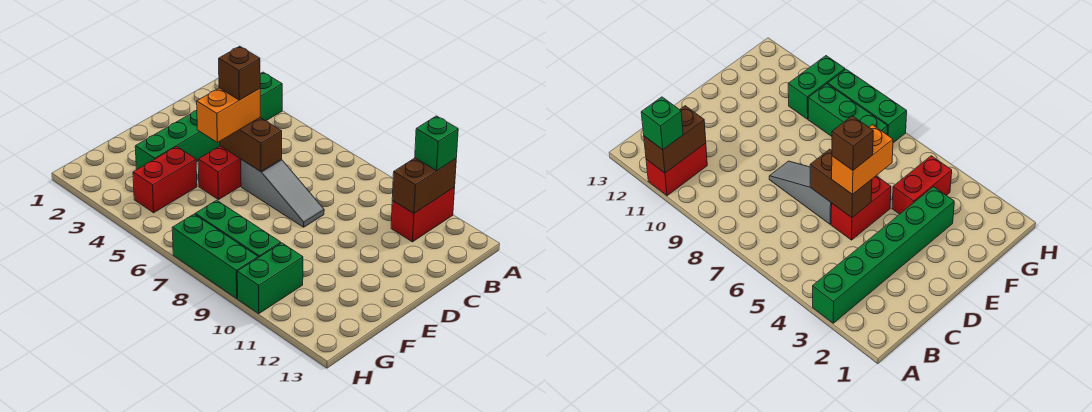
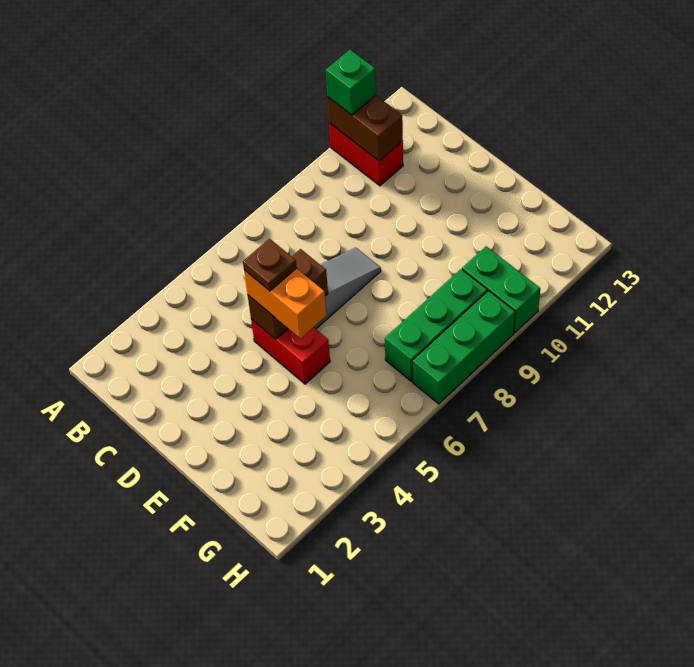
green brick A3:F3 level 1 -> none
brown brick D5 level 4 -> brown plate D5 level 4
red brick F4:G4 level 1 -> none

